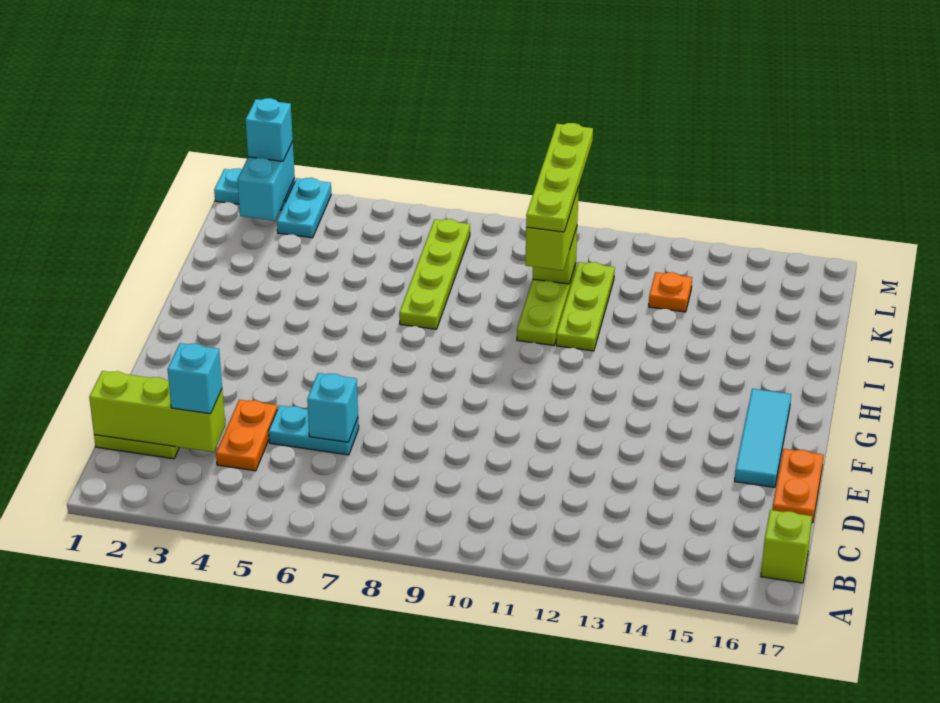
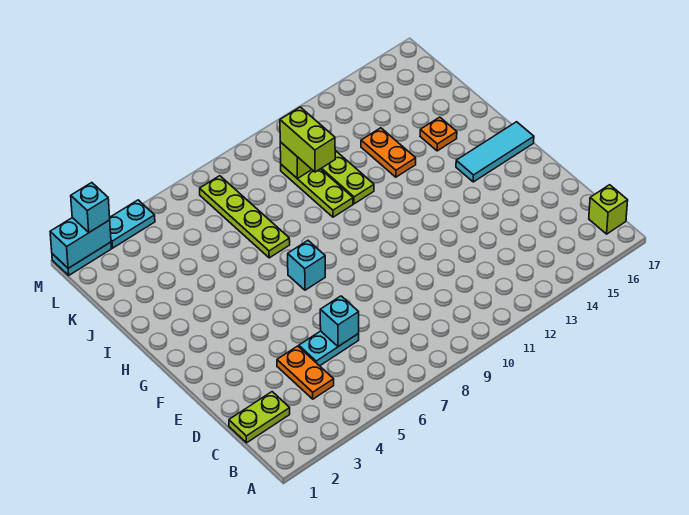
lime brick C1:C3 level 2 -> none
cyan brick C3 level 3 -> cyan brick G7 level 1
orange plate D17:E17 level 1 -> orange plate I13:J13 level 1
cyan tile E16:G16 level 1 -> cyan tile G15:G17 level 1
lime plate J10:M10 level 4 -> none
orange plate K13 level 1 -> orange plate I15 level 1
cyan brick L2:M2 level 2 -> cyan brick M1:M2 level 2
cyan plate L3:M3 level 1 -> cyan plate M3:M4 level 1

